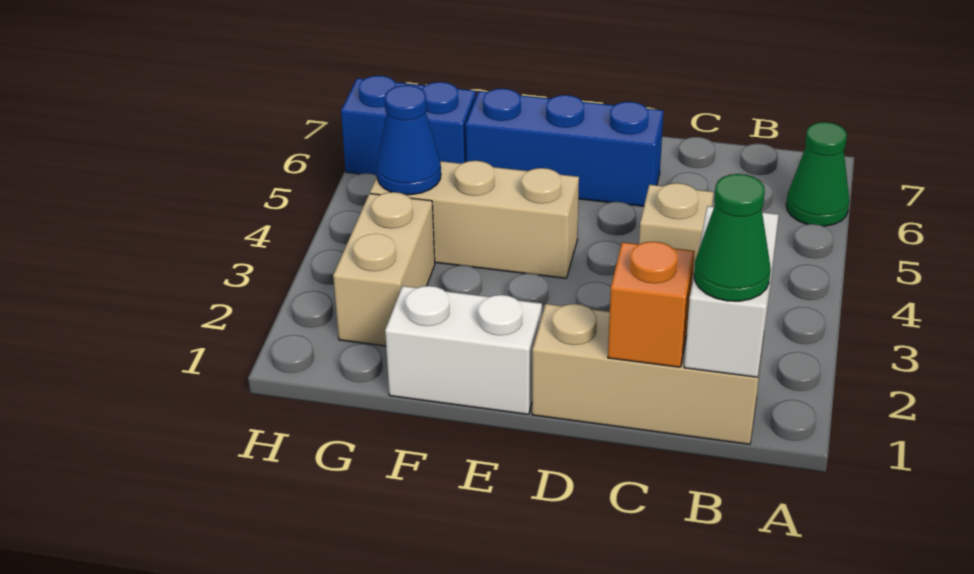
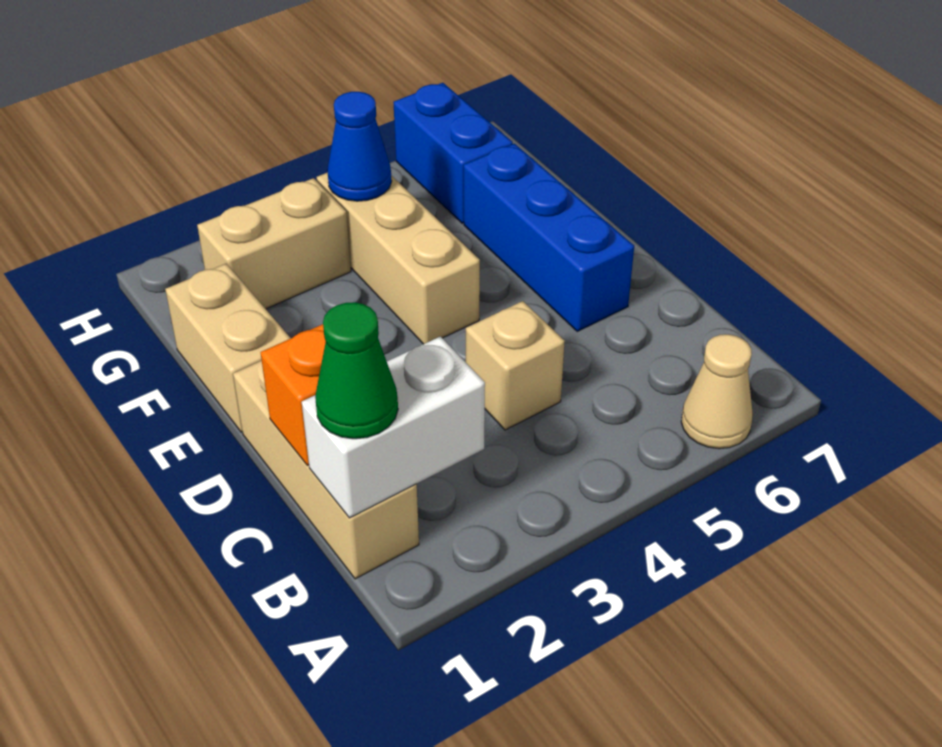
green cone A6 level 1 -> tan cone A6 level 1
white brick E1:F1 level 1 -> tan brick E1:F1 level 1

